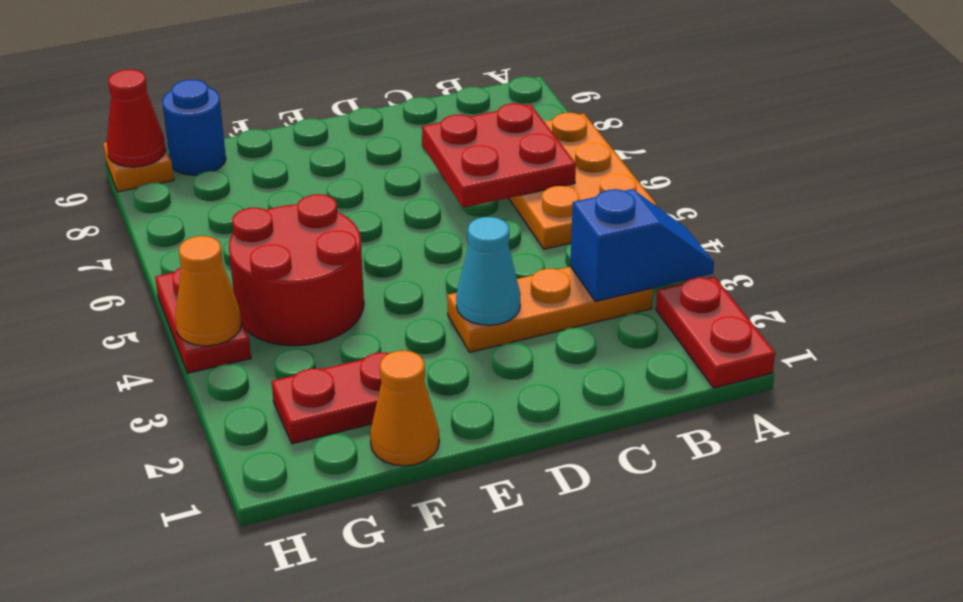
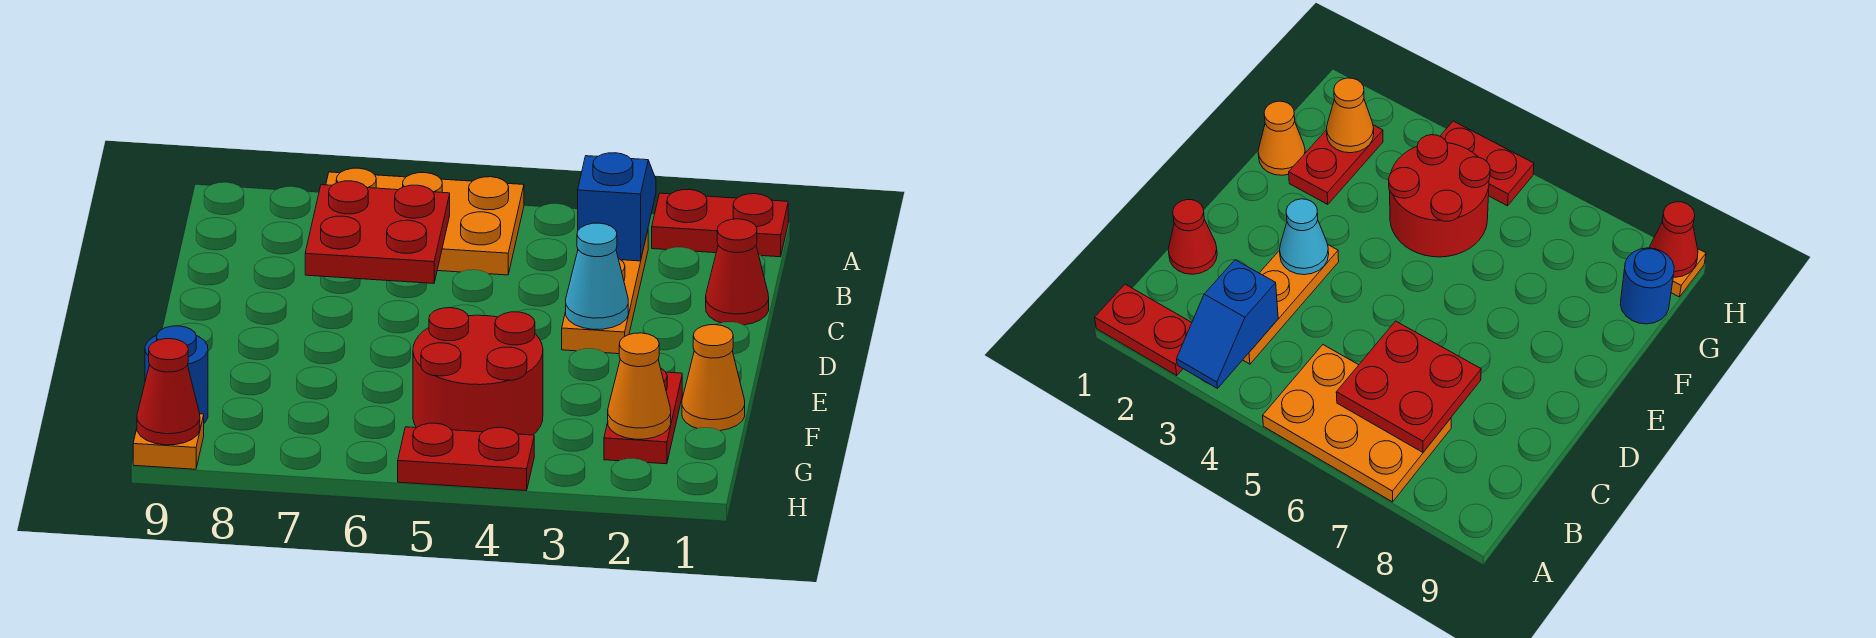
none -> red cone C1 level 1
orange cone H4 level 2 -> orange cone G2 level 2

